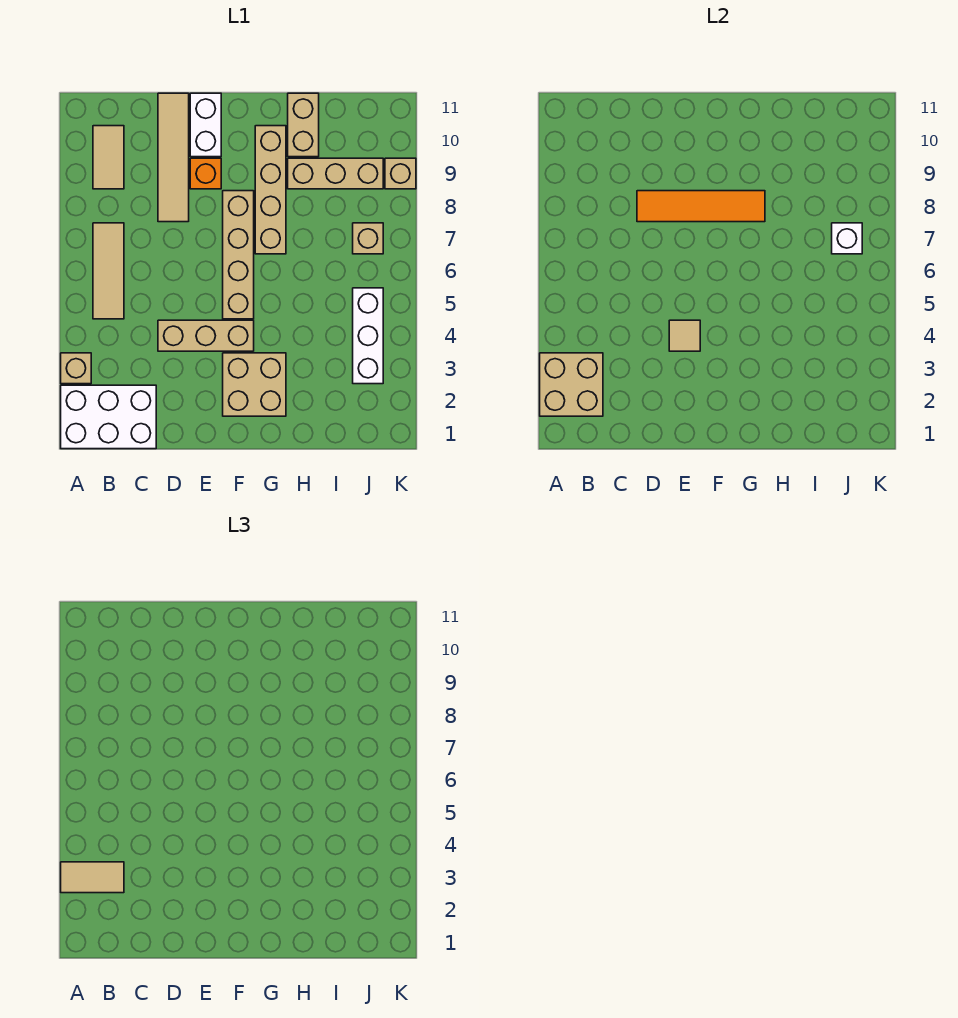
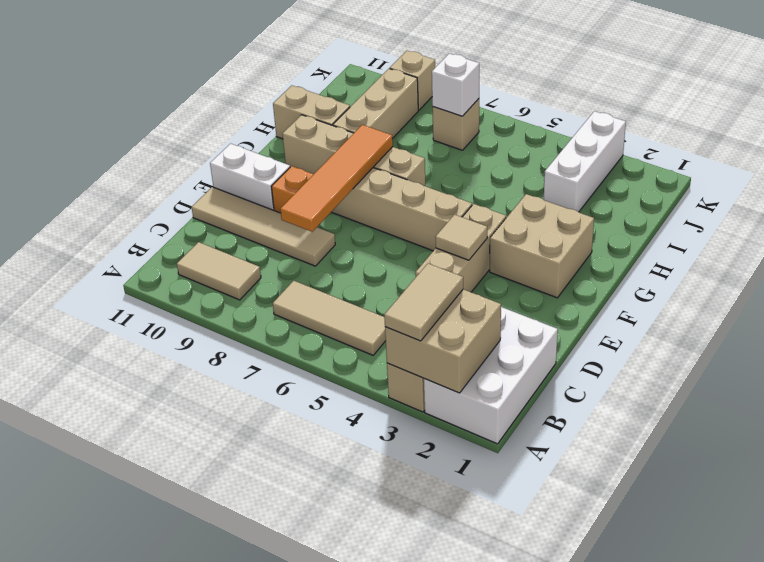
white brick J3:J5 level 1 -> white brick I3:K3 level 1

